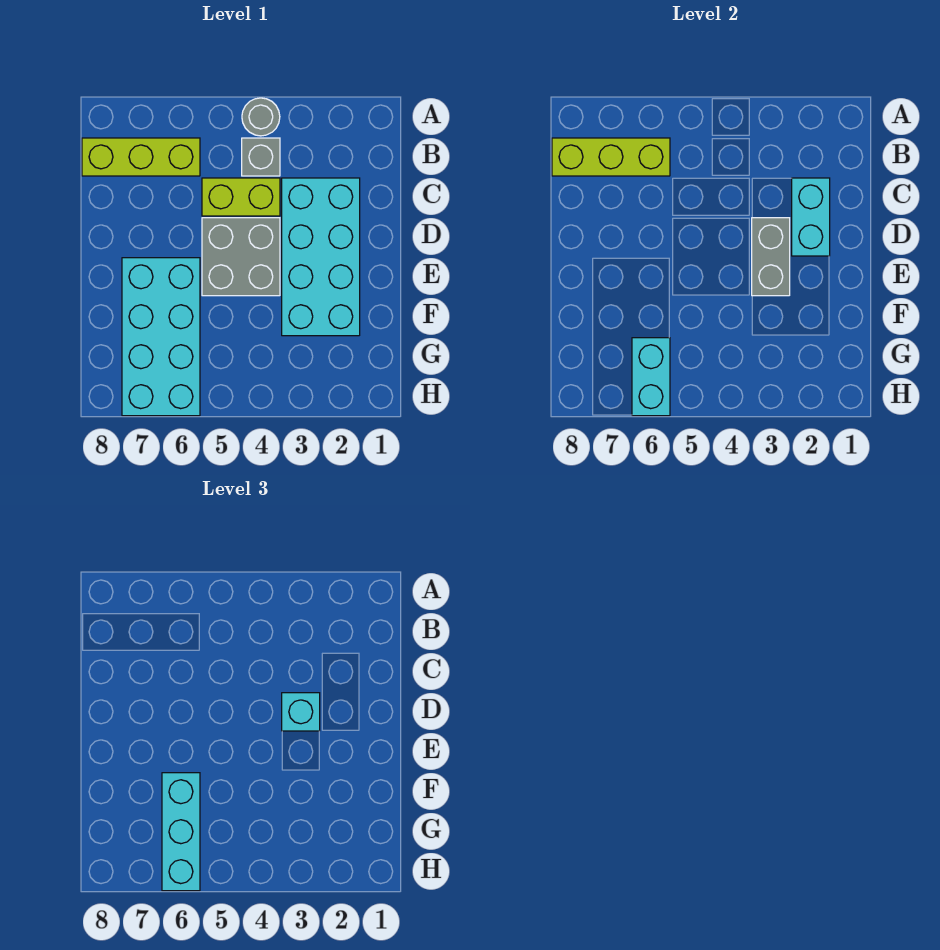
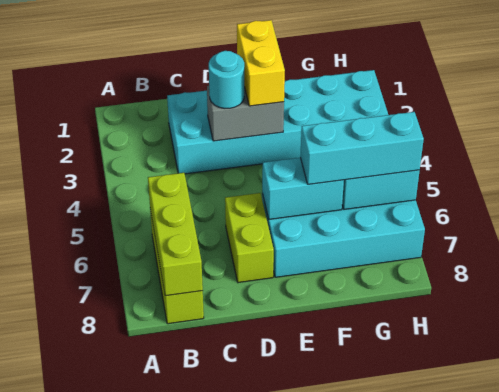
grey round brick A4 level 1 -> none
grey brick B4 level 1 -> none
cyan brick C2:F3 level 1 -> cyan brick C2:H3 level 1
cyan brick C2:D2 level 2 -> cyan brick E6:F6 level 2
lime brick C4:C5 level 1 -> lime brick D6:D7 level 1
cyan brick D3 level 3 -> cyan round brick D3 level 3
grey brick D4:E5 level 1 -> none
none -> yellow brick E2:E3 level 3

